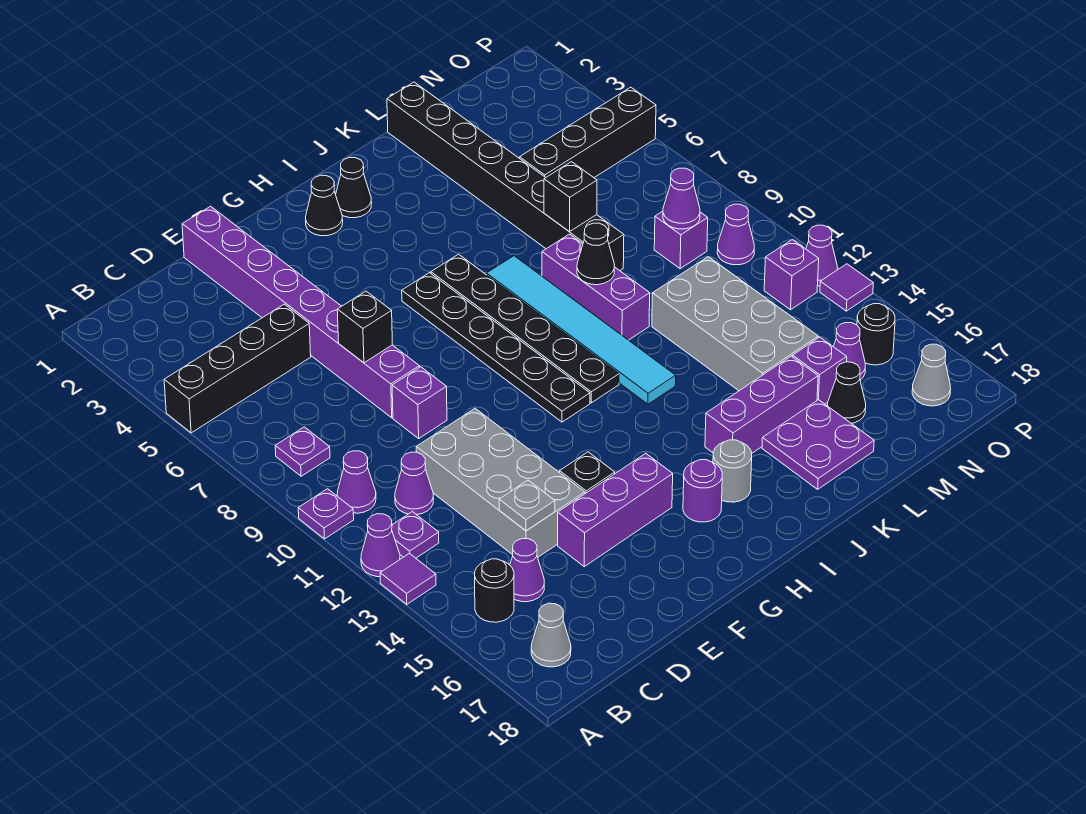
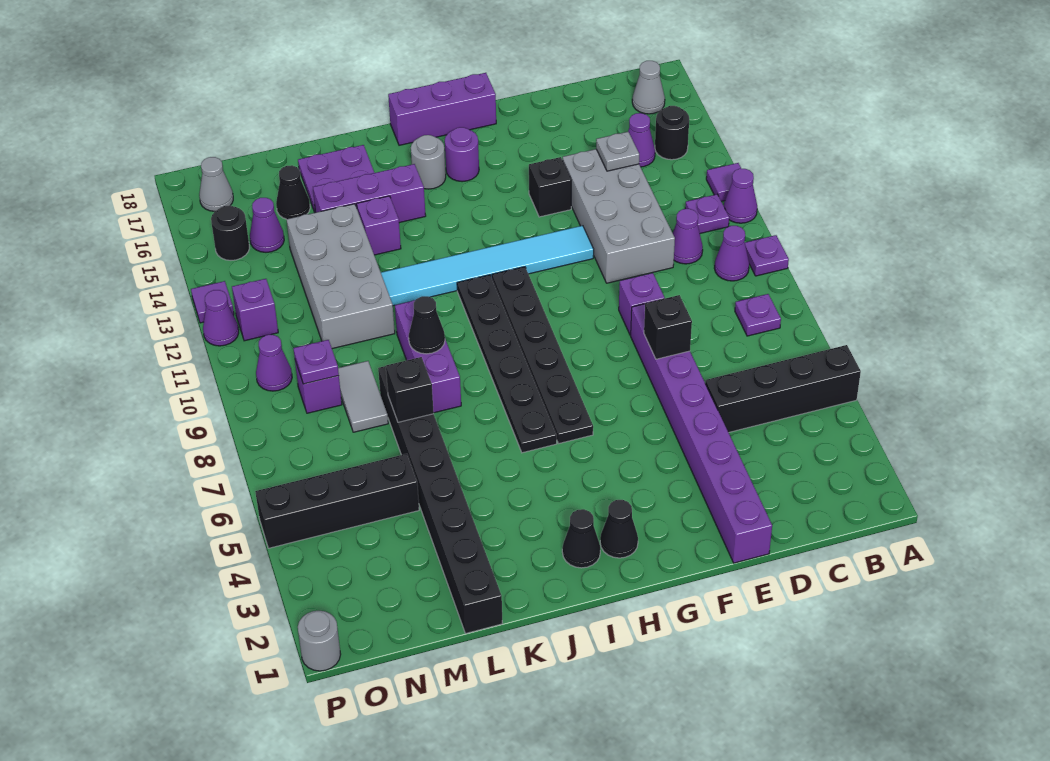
purple brick E15:G15 level 1 -> purple brick G18:I18 level 1
cyan tile J7:J12 level 1 -> cyan tile F12:K12 level 1
none -> grey tile M8:M9 level 1
purple brick M15 level 1 -> purple brick K14 level 1
purple cone N9 level 2 -> purple plate N9 level 2
none -> grey round brick P1 level 1

